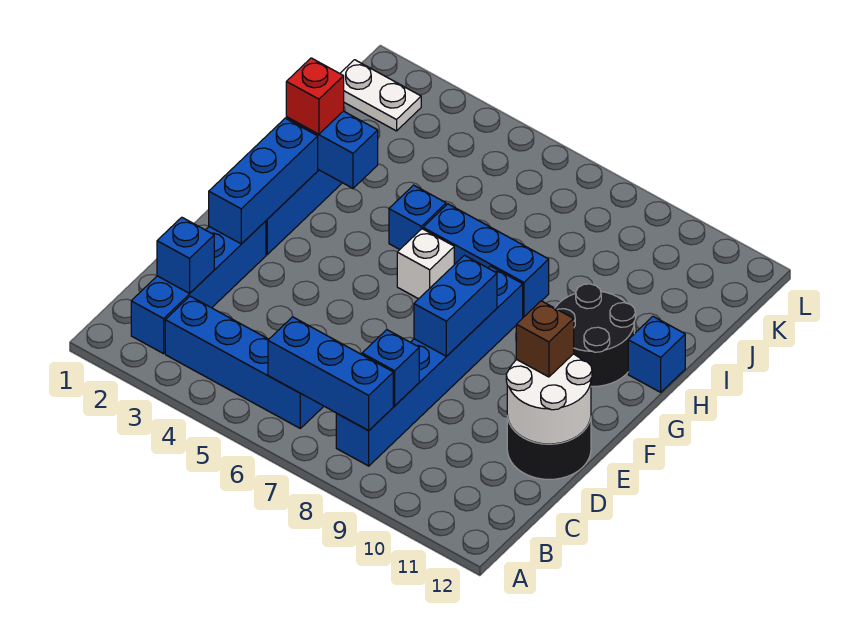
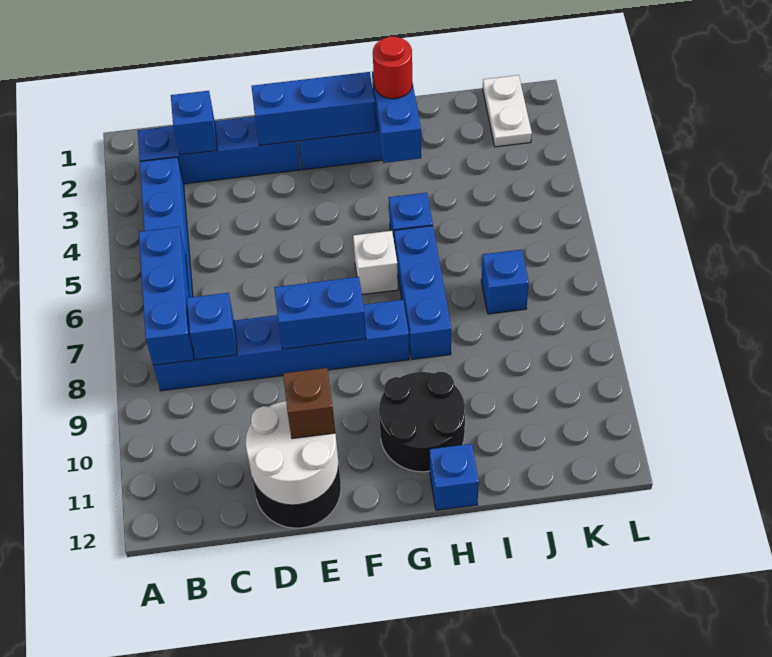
red brick H2 level 3 -> red round brick H2 level 3
none -> blue brick J7 level 1

